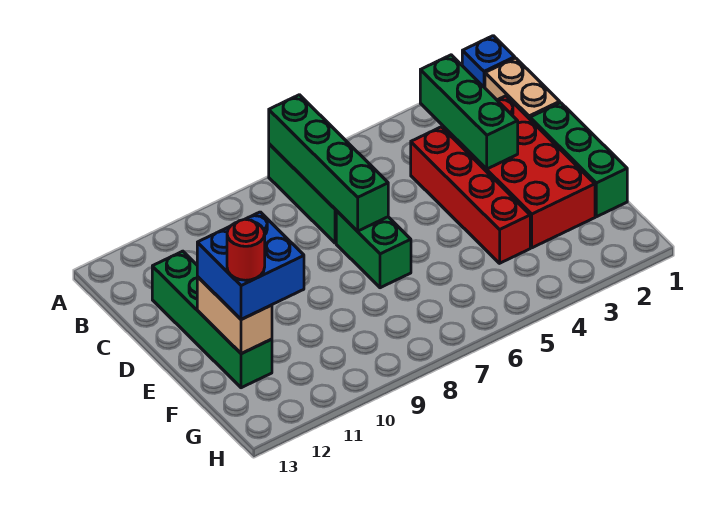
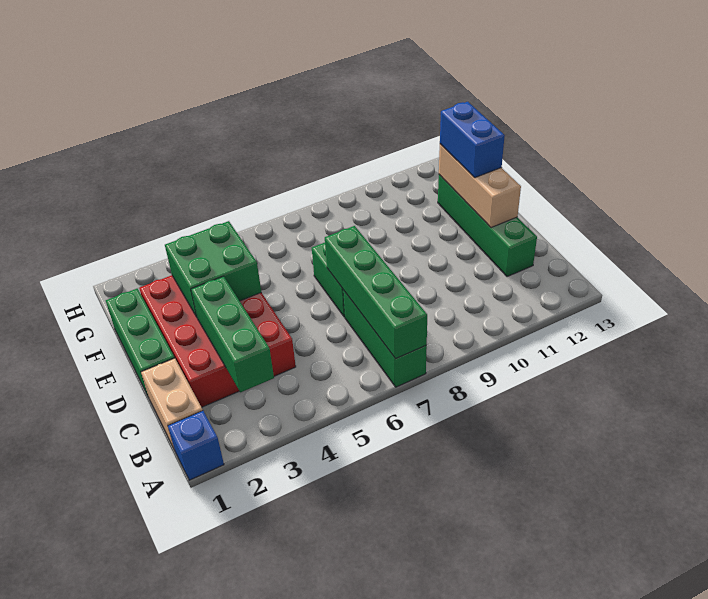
none -> green brick E3:F4 level 2
blue brick E11:F12 level 3 -> blue brick E12:F12 level 3
tan brick E12:F12 level 2 -> tan brick D12:F12 level 2
red round brick F12 level 4 -> none

